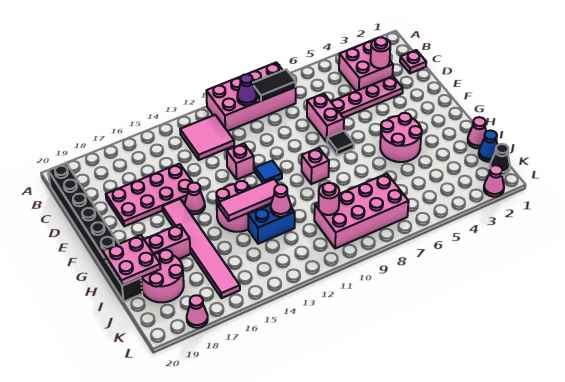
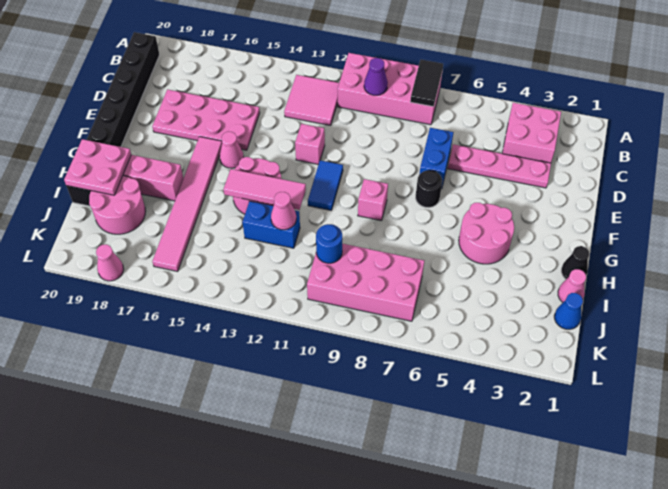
black tile B8:B9 level 2 -> black tile A8:B8 level 2
pink plate C1 level 1 -> none
pink round brick C3 level 2 -> none
pink brick D7:E7 level 1 -> blue brick D7:E7 level 1
black tile F7 level 1 -> black round brick F7 level 1
blue tile F11 level 1 -> blue tile F11:G11 level 1
pink round brick J10 level 2 -> blue round brick J10 level 2
black cone K1 level 1 -> black cone H1 level 1
pink cone L2 level 1 -> none

